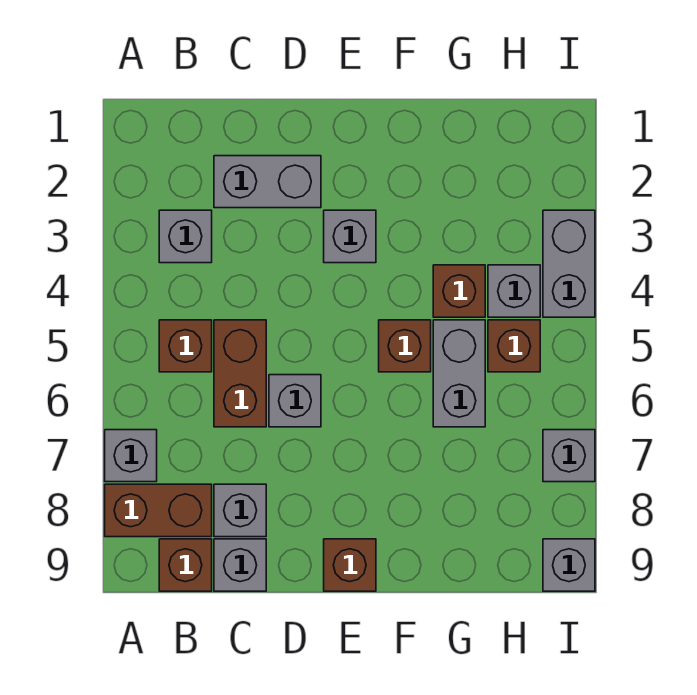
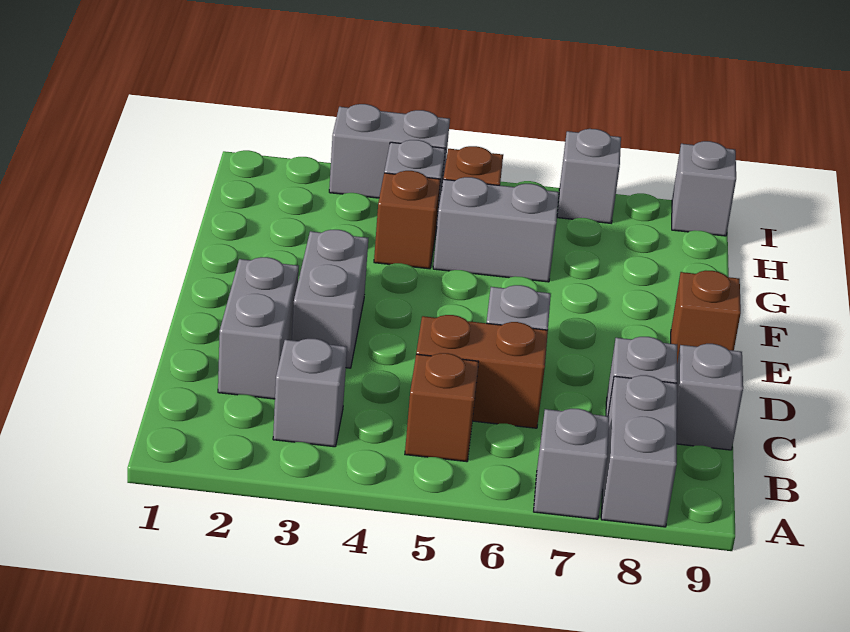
brown brick A8:B8 level 1 -> grey brick A8:B8 level 1
brown brick B9 level 1 -> none
grey brick E3 level 1 -> grey brick D3:E3 level 1
brown brick F5 level 1 -> none

